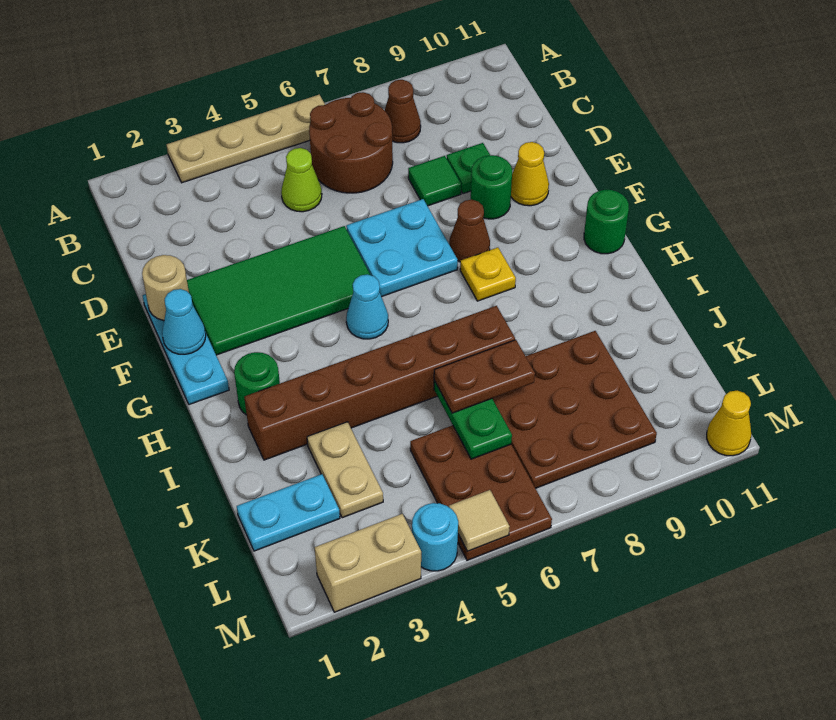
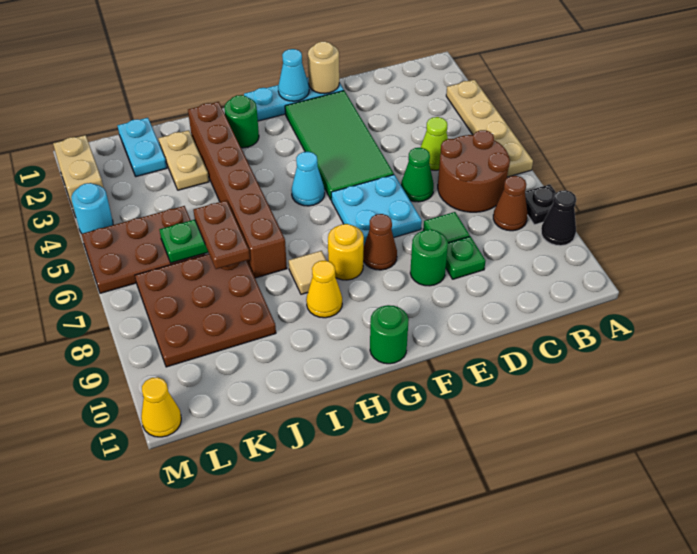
none -> black plate A8 level 1
none -> black cone A9 level 1
none -> green cone D6 level 1
yellow cone E10 level 1 -> yellow cone H9 level 1
yellow plate G8 level 1 -> yellow round brick G8 level 1
tan plate J3:K3 level 1 -> tan plate J2:J3 level 1
tan tile M5 level 2 -> tan tile H8 level 1

